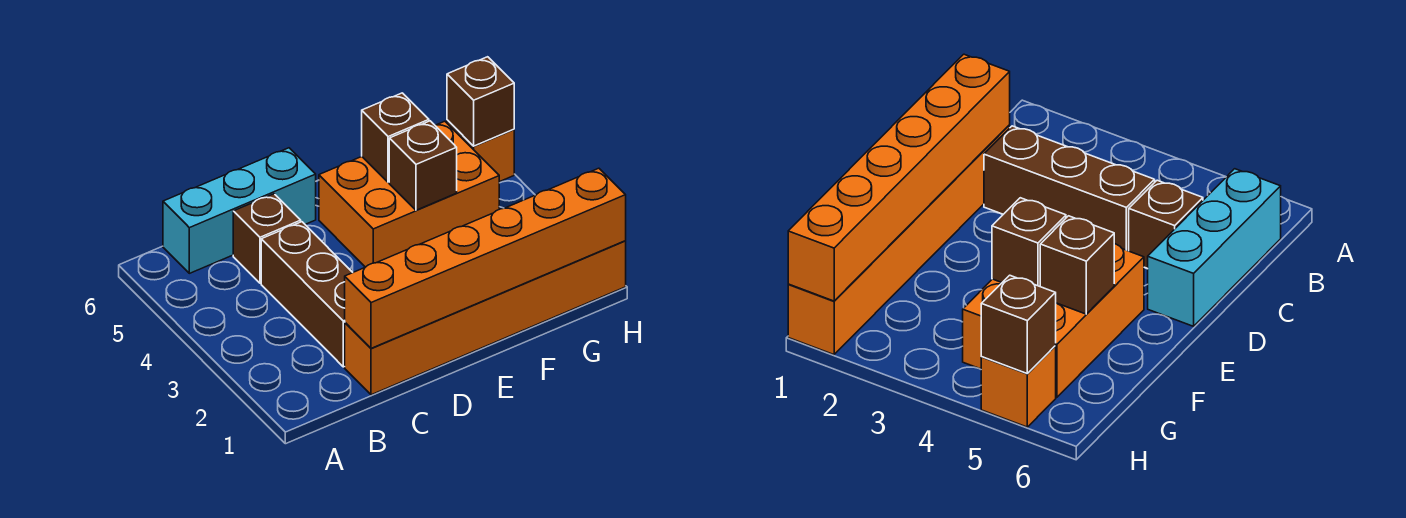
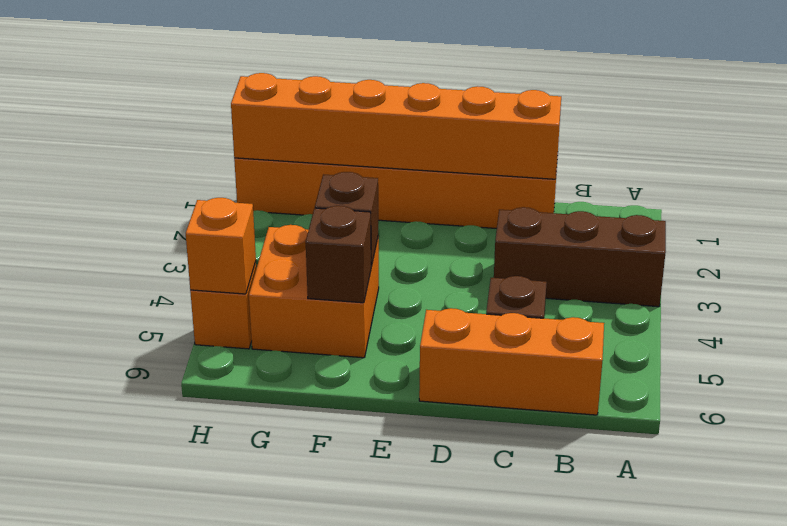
cyan brick B6:D6 level 1 -> orange brick B6:D6 level 1
brown brick C2:C4 level 1 -> brown brick A3:C3 level 1
orange brick E4:G5 level 1 -> orange brick F4:G5 level 1
brown brick H5 level 2 -> orange brick H5 level 2

